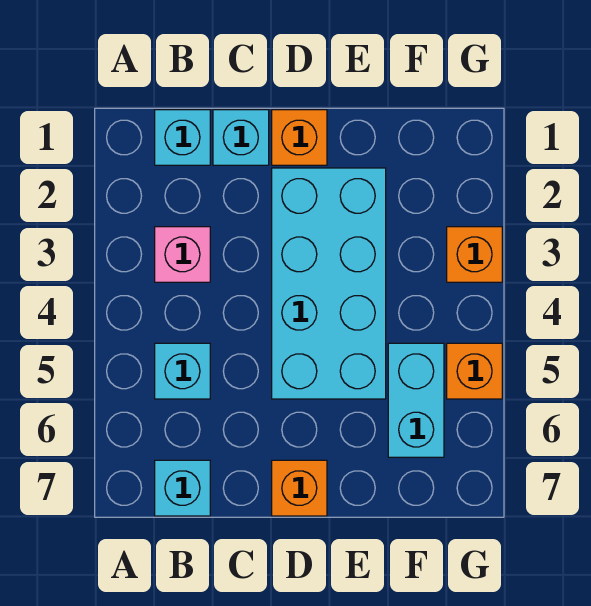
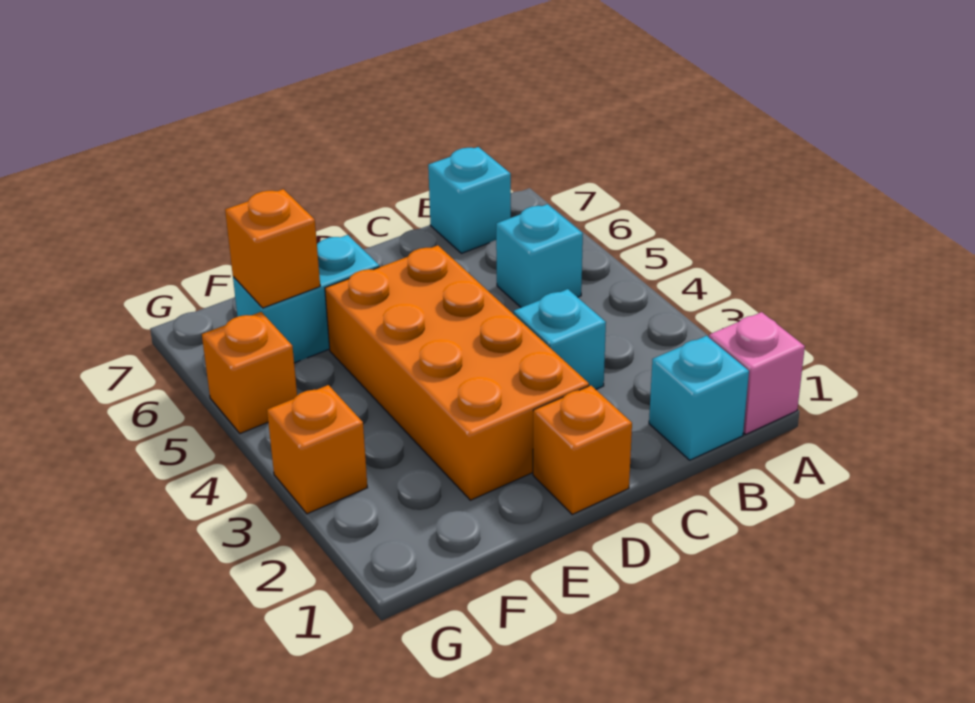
pink brick B3 level 1 -> pink brick A1 level 1
cyan brick C1 level 1 -> cyan brick C3 level 1
cyan brick D2:E5 level 1 -> orange brick D2:E5 level 1
orange brick D7 level 1 -> orange brick F6 level 2
cyan brick F5:F6 level 1 -> cyan brick E6:F6 level 1

